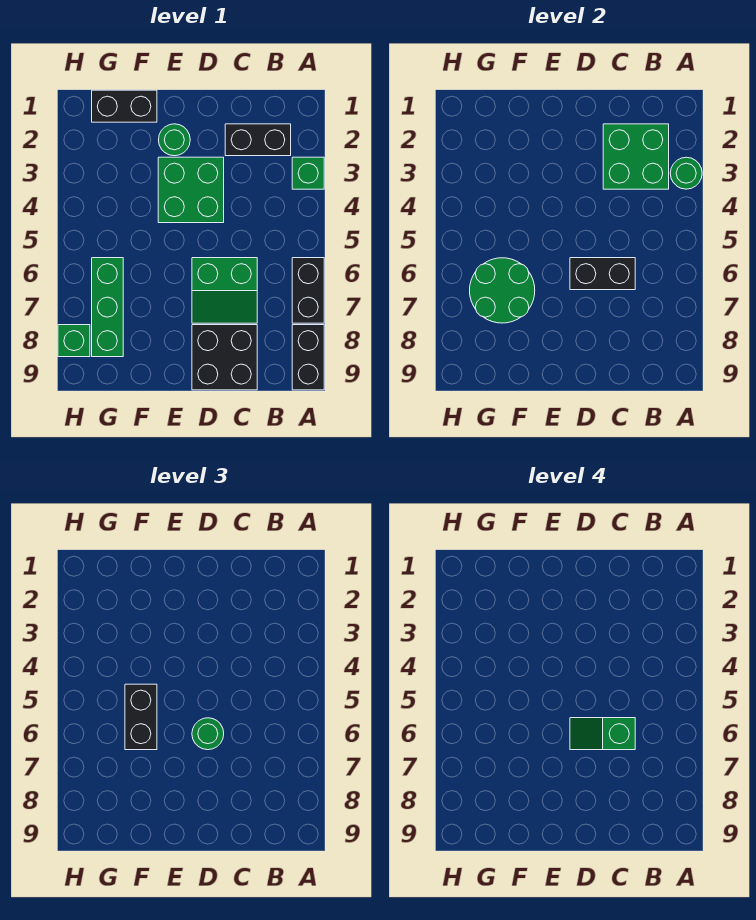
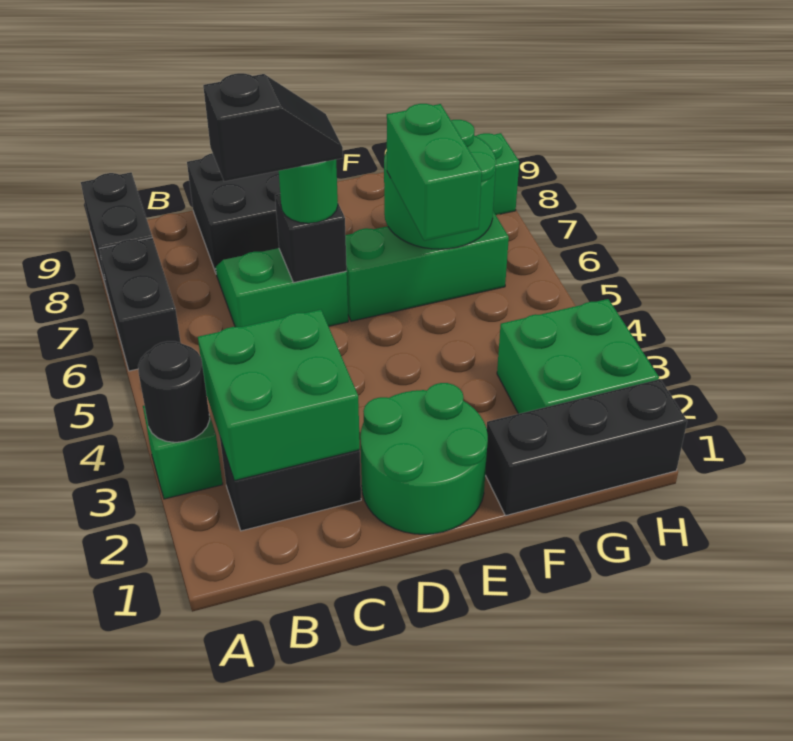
green round brick A3 level 2 -> black round brick A3 level 2
black brick C6:D6 level 2 -> black brick D6 level 2
green slope C6:D6 level 4 top C -> black slope C6:D6 level 4 top C
green brick D3:E4 level 1 -> green brick G2:H3 level 1
green round brick E2 level 1 -> green round brick D1:E2 level 1
black brick F1:G1 level 1 -> black brick F1:H1 level 1
black brick F5:F6 level 3 -> green brick F5:F6 level 3
green brick G6:G8 level 1 -> green brick E6:G6 level 1

